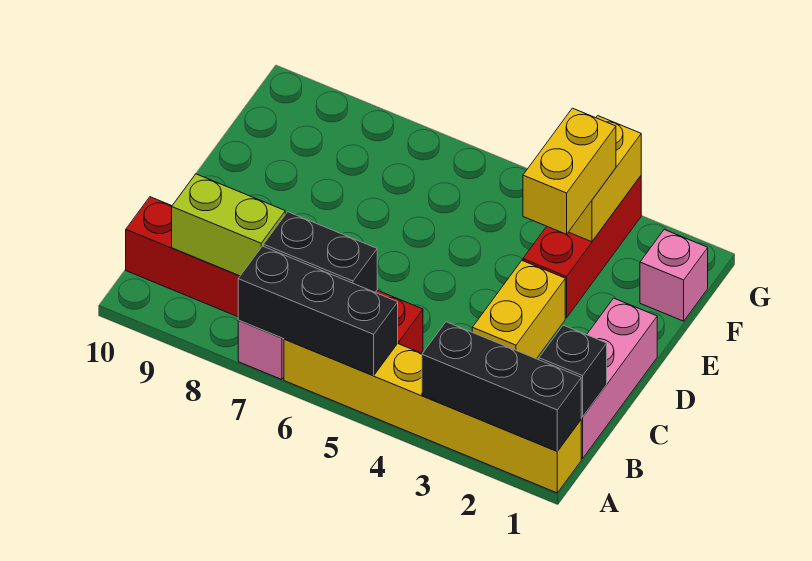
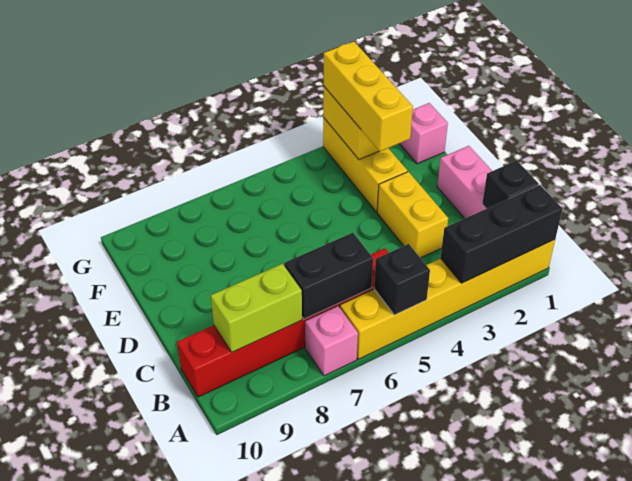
black brick A5:A7 level 2 -> black brick A5 level 2
red brick E3:G3 level 1 -> yellow brick E3:G3 level 1
yellow brick E3:F3 level 3 -> yellow brick E3:G3 level 3

